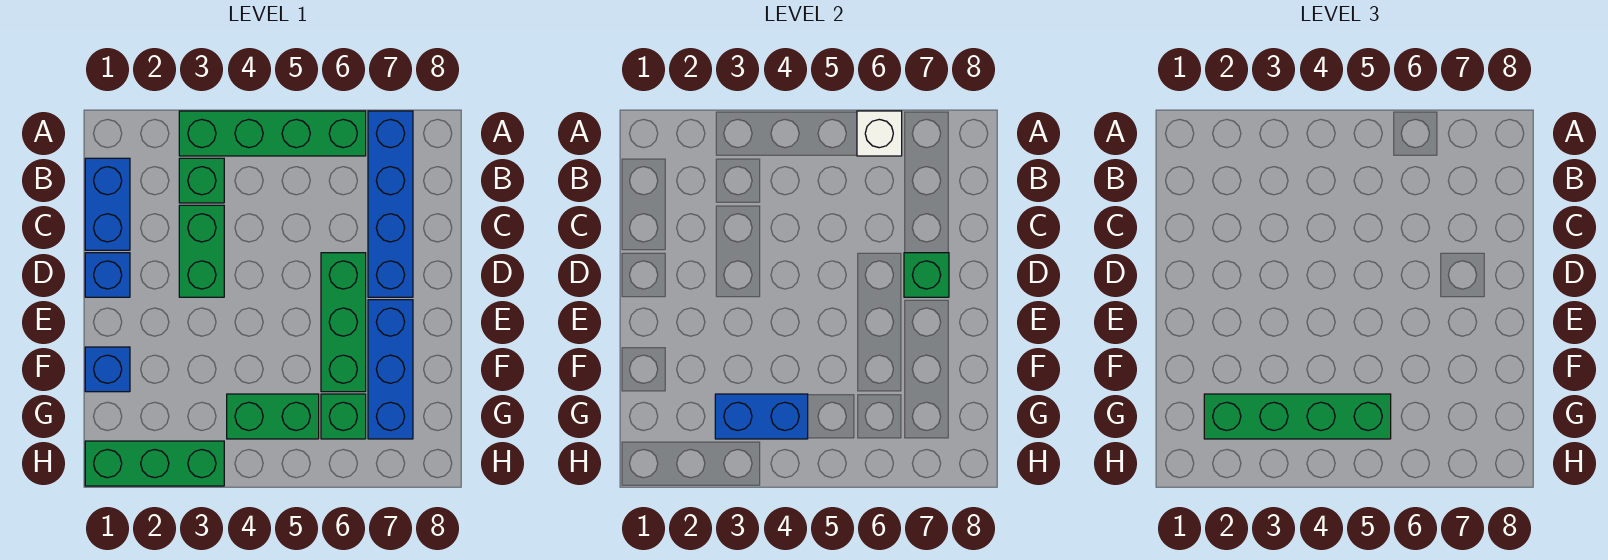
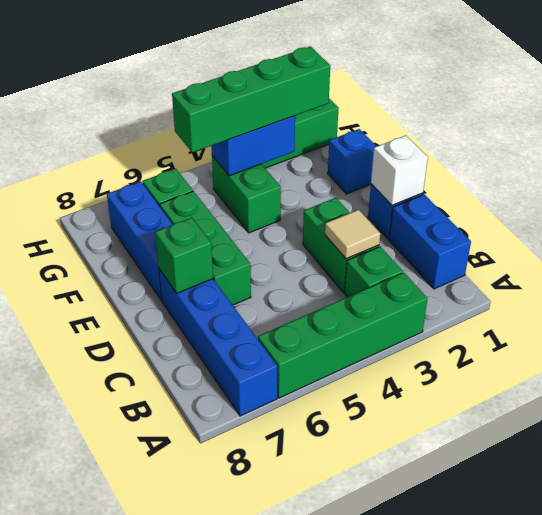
white brick A6 level 2 -> white brick D1 level 2
none -> tan tile C3 level 2
green brick G4:G5 level 1 -> green brick F4:G4 level 1

